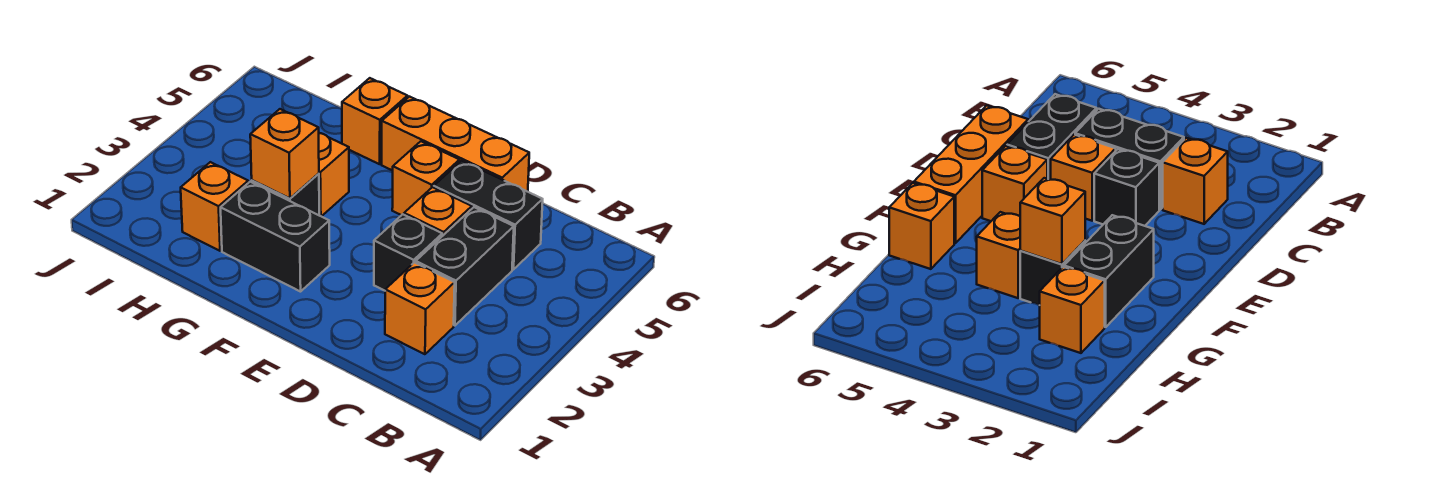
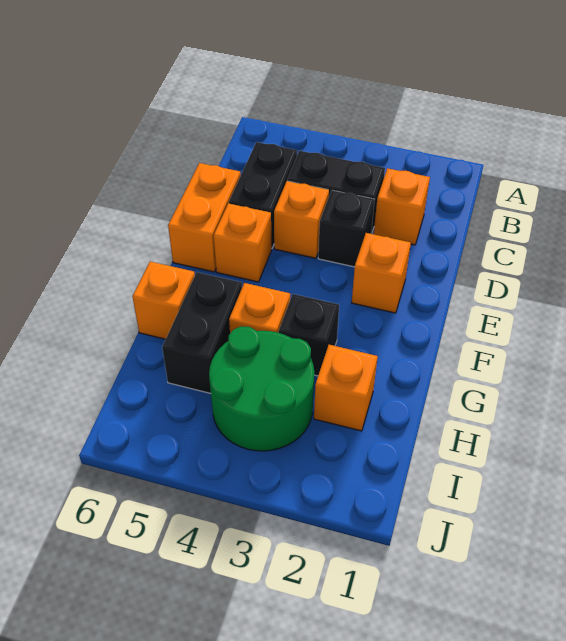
orange brick D6:F6 level 1 -> orange brick D6:E6 level 1
black brick F2:G2 level 1 -> black brick G5:H5 level 1
orange brick G3 level 2 -> orange brick E2 level 1
none -> green round brick H3:I4 level 1

